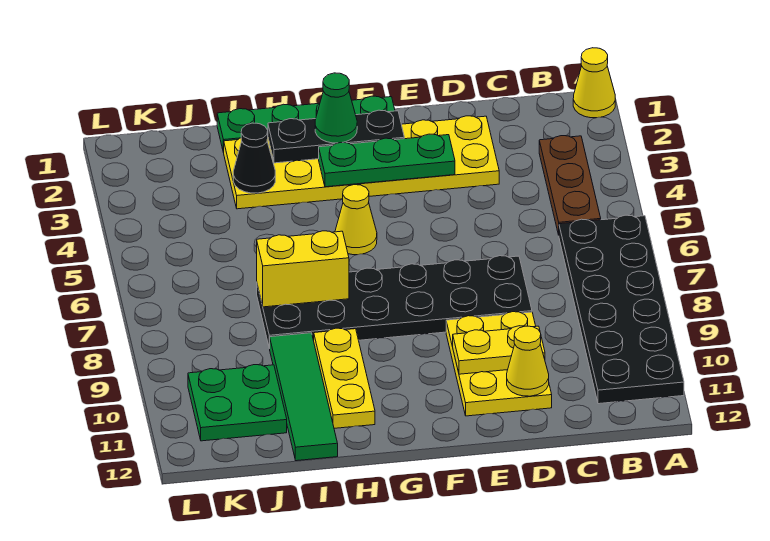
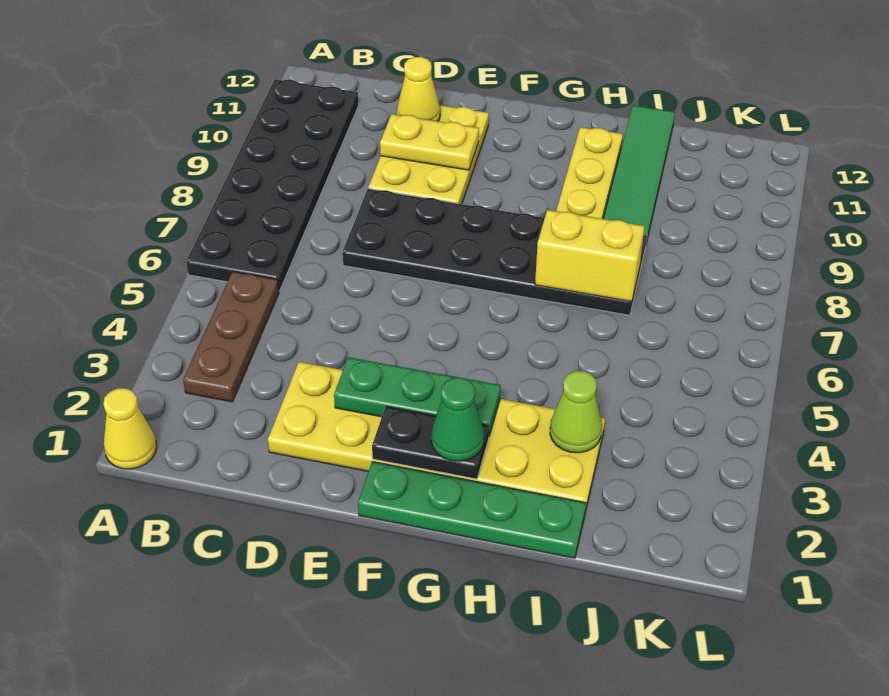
black plate F2:H2 level 2 -> black plate F2:G2 level 2
yellow cone G5 level 1 -> none
black cone I3 level 2 -> lime cone I3 level 2
green plate J10:K11 level 1 -> none

